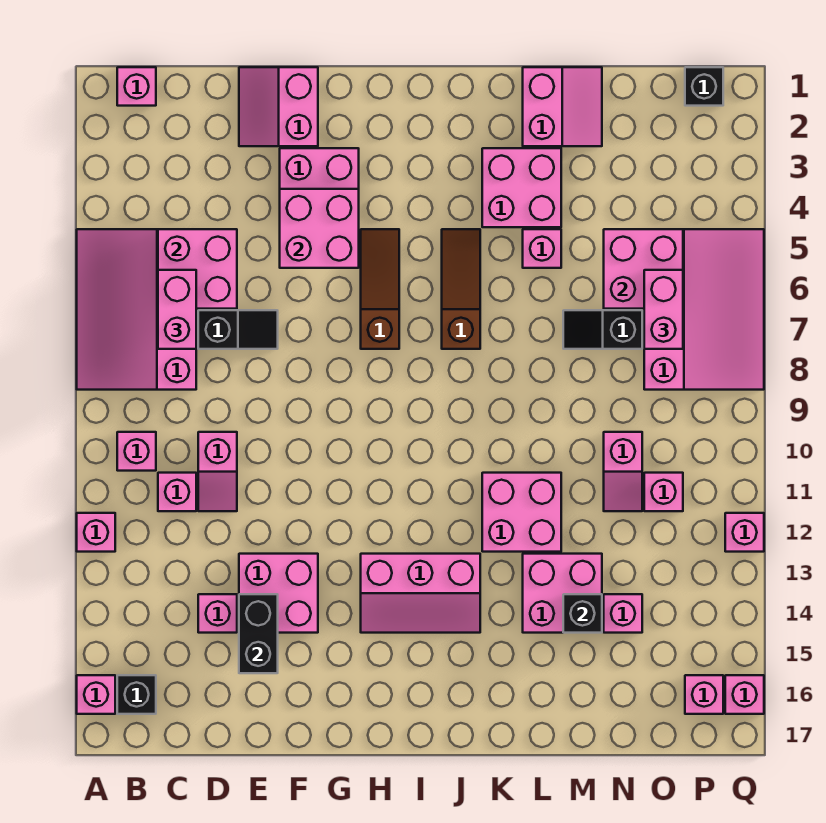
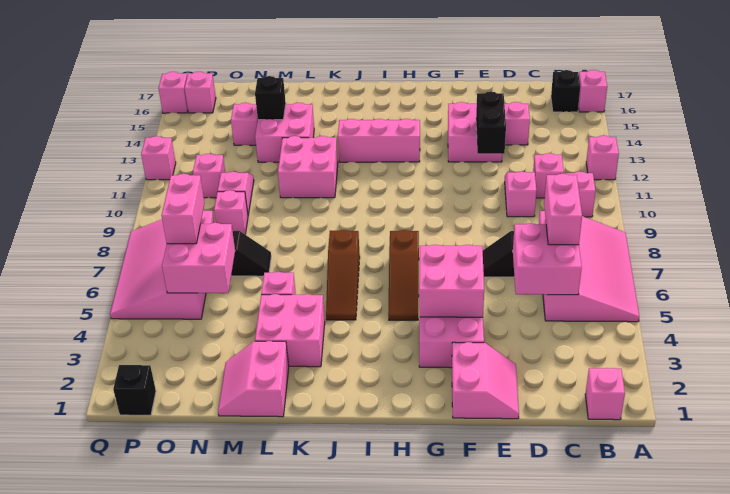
black brick E14:E15 level 2 -> black brick E12:E13 level 2
none -> pink brick N9 level 1

